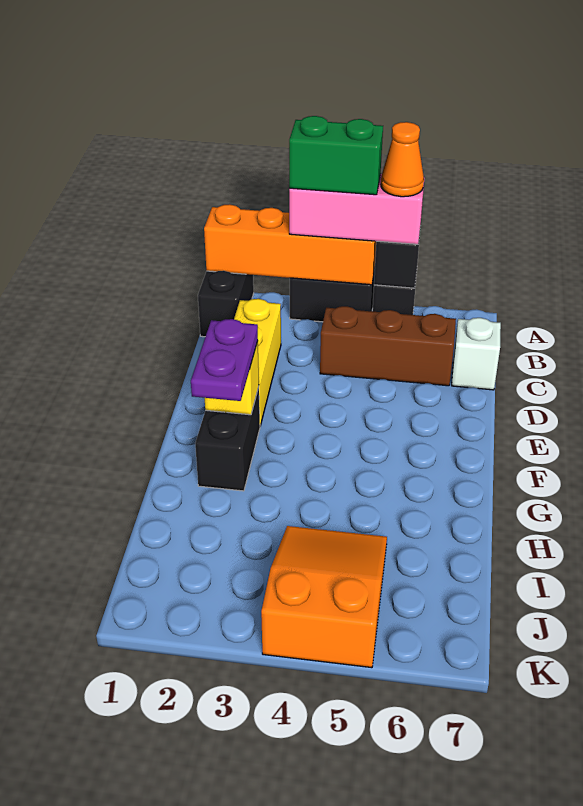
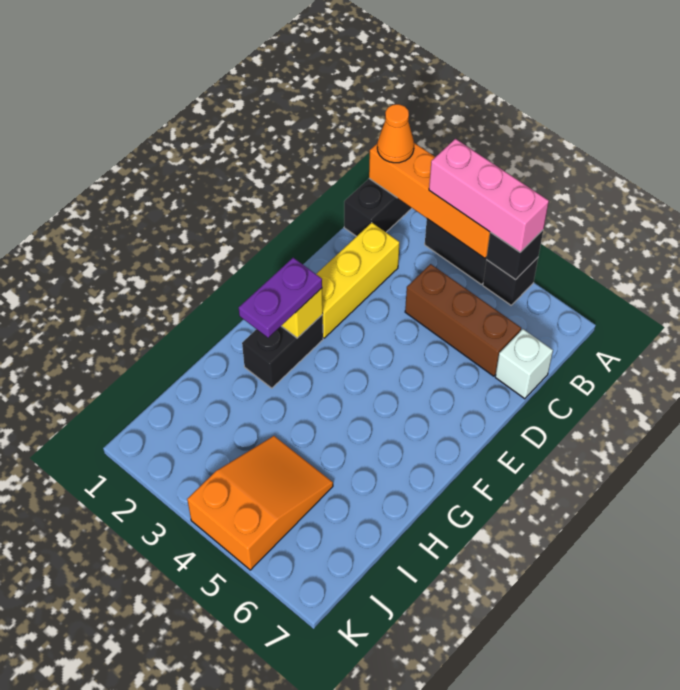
green brick A3:A4 level 4 -> none
orange cone A5 level 4 -> orange cone A1 level 3

